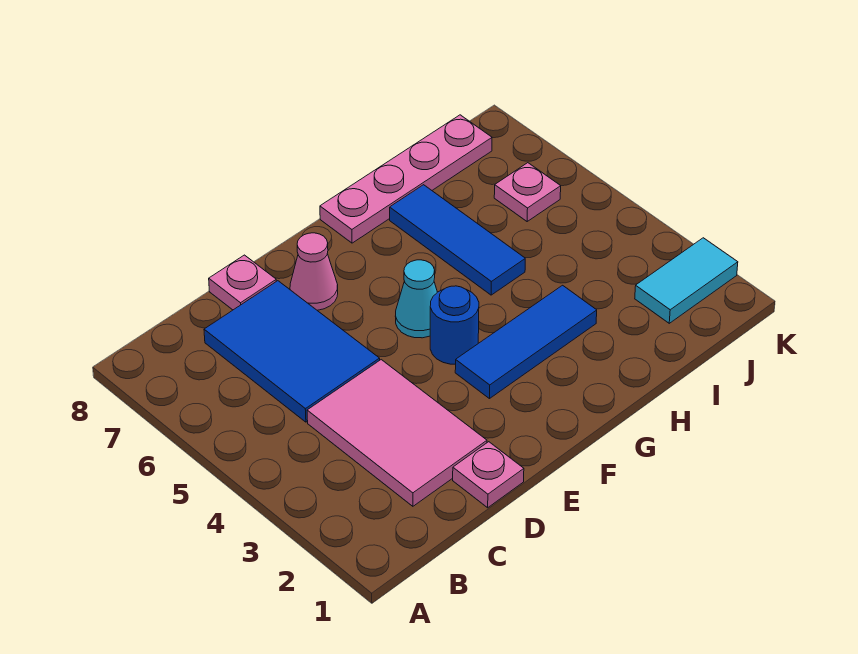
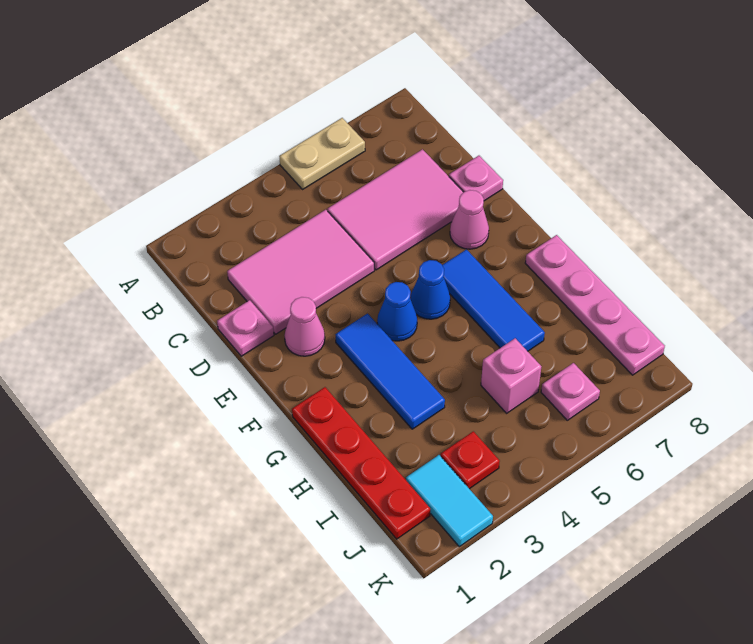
none -> tan plate A5:A6 level 1
blue tile C5:D7 level 1 -> pink tile C5:D7 level 1
none -> pink cone E2 level 1
blue round brick F4 level 1 -> blue cone F4 level 1
cyan cone F5 level 1 -> blue cone F5 level 1
none -> red plate G1:J1 level 1
blue tile H5:H7 level 1 -> blue tile F6:H6 level 1
none -> pink brick I5 level 1
none -> red plate J3 level 1

